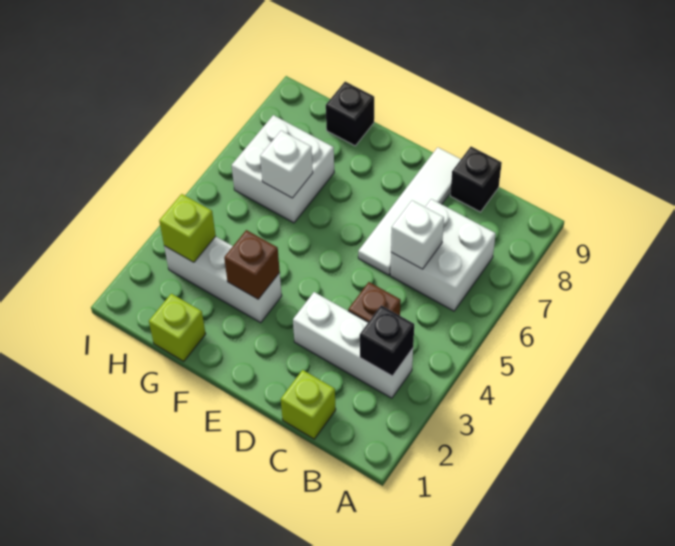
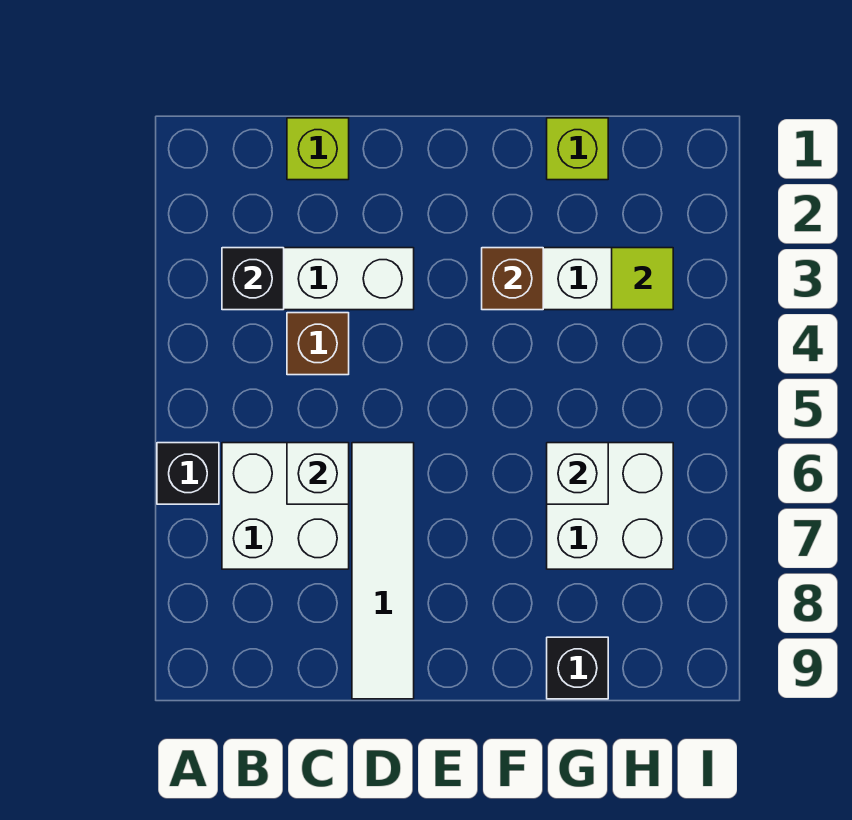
black brick C9 level 1 -> black brick A6 level 1
lime brick H3 level 2 -> lime tile H3 level 2

